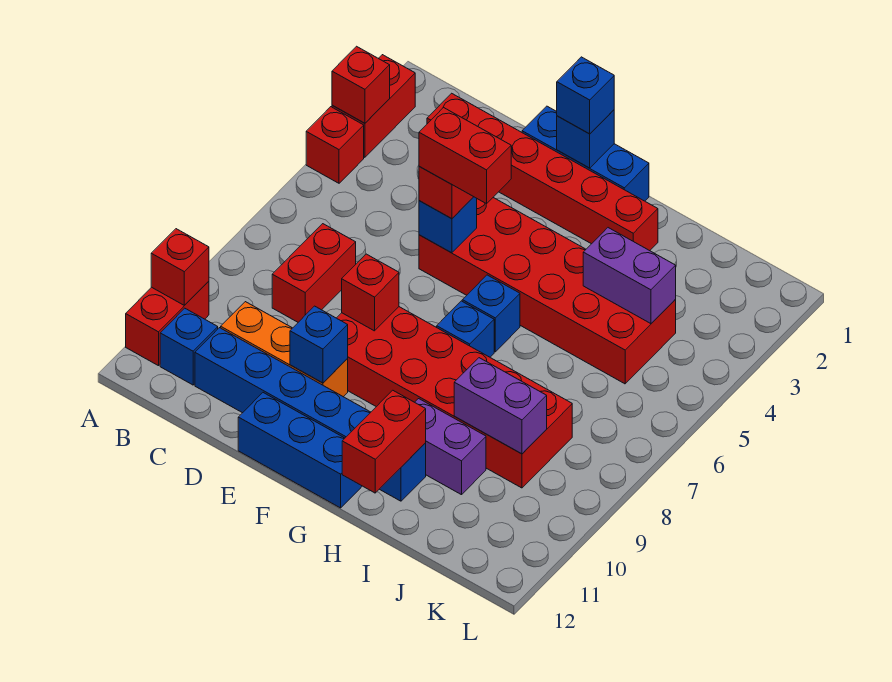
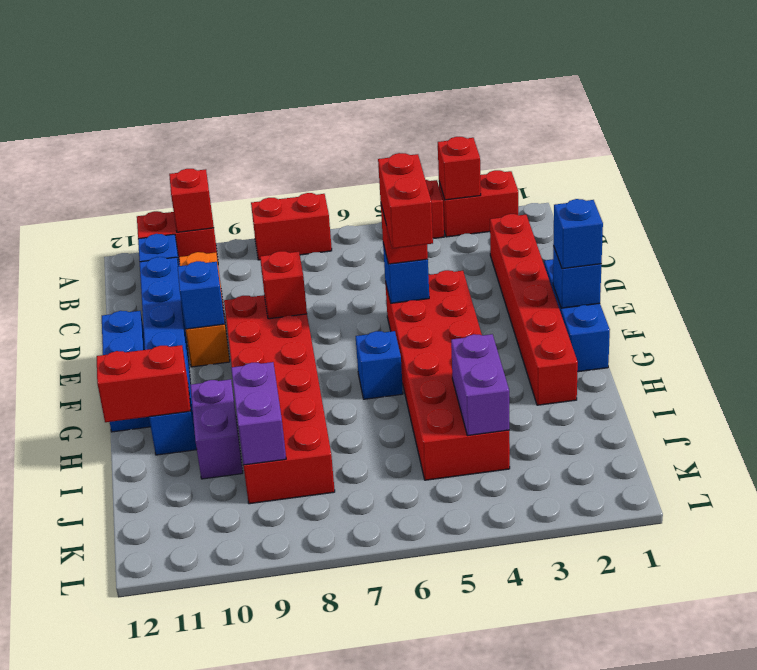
red brick C7:C8 level 1 -> red brick A7:A8 level 1
blue brick G7 level 1 -> none

